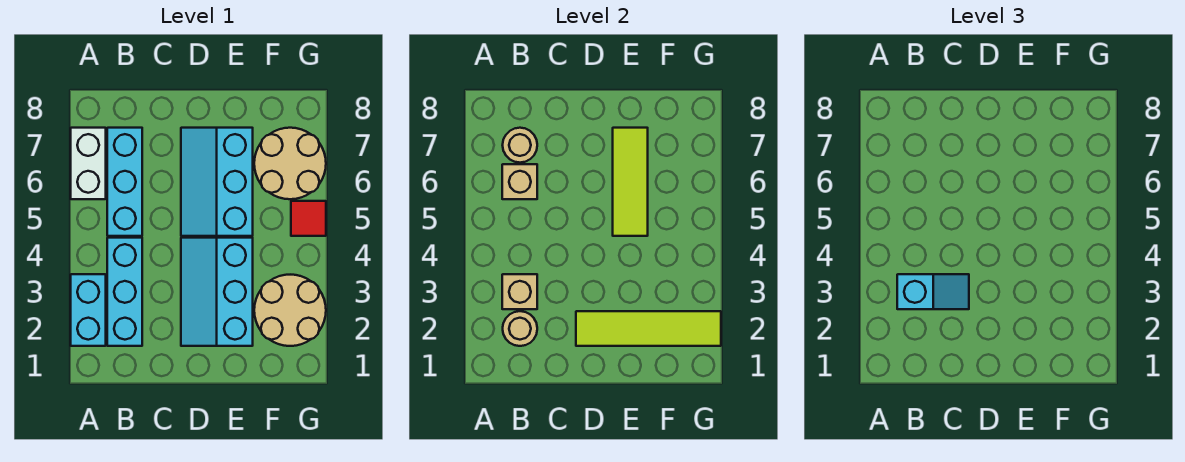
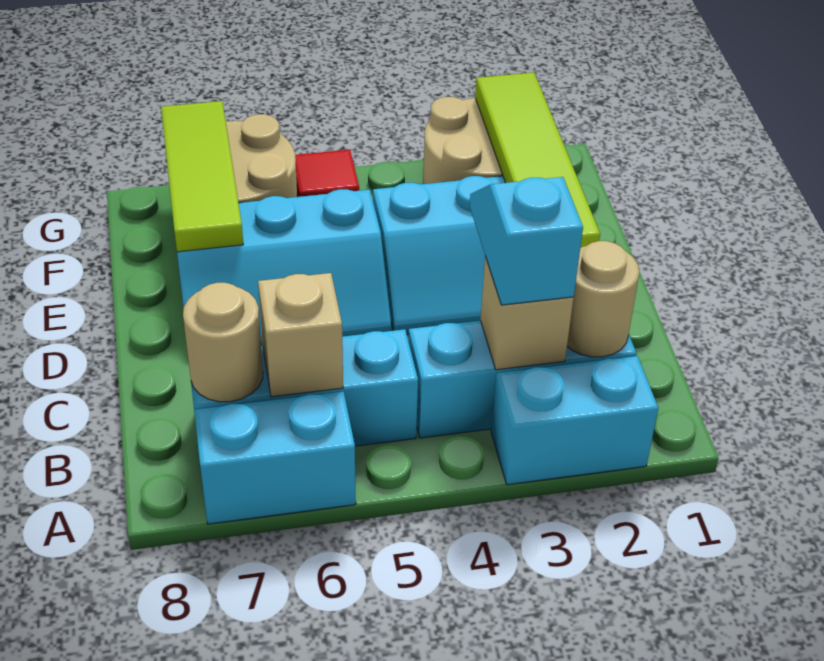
white brick A6:A7 level 1 -> cyan brick A6:A7 level 1
lime tile E5:E7 level 2 -> lime tile E7:G7 level 2

